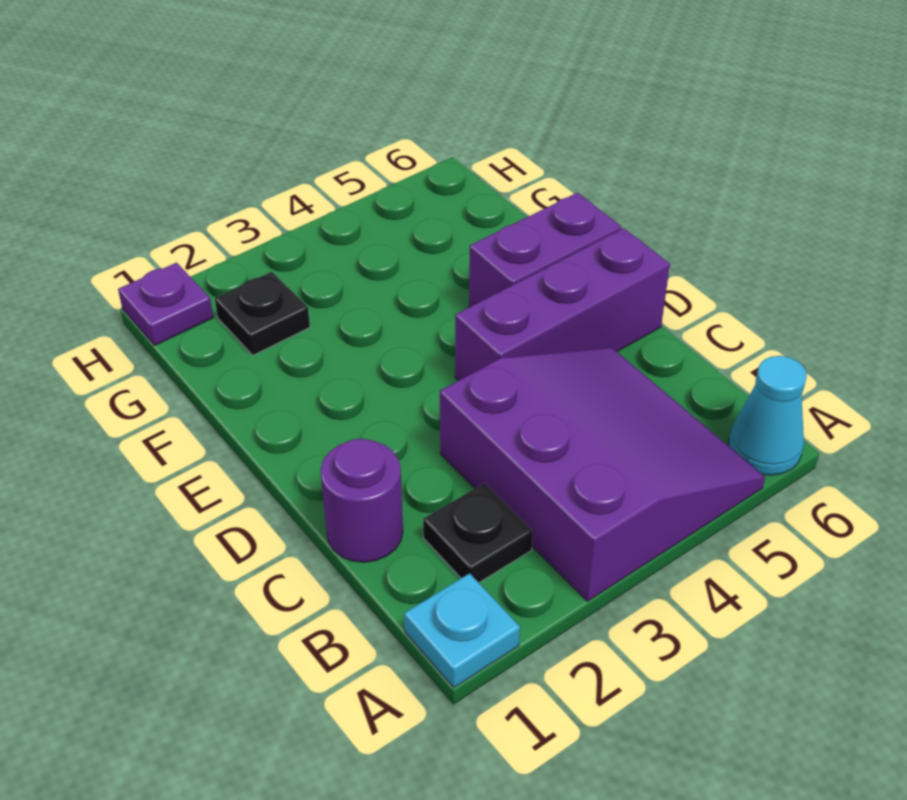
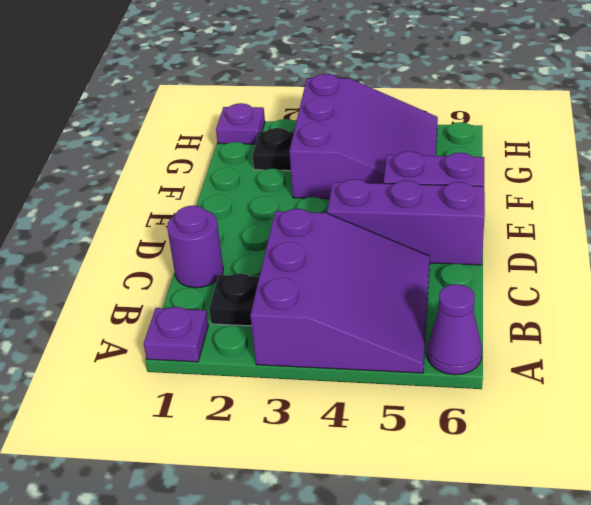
cyan plate A1 level 1 -> purple plate A1 level 1
cyan cone A6 level 1 -> purple cone A6 level 1
none -> purple slope F3:H5 level 1 top 3

